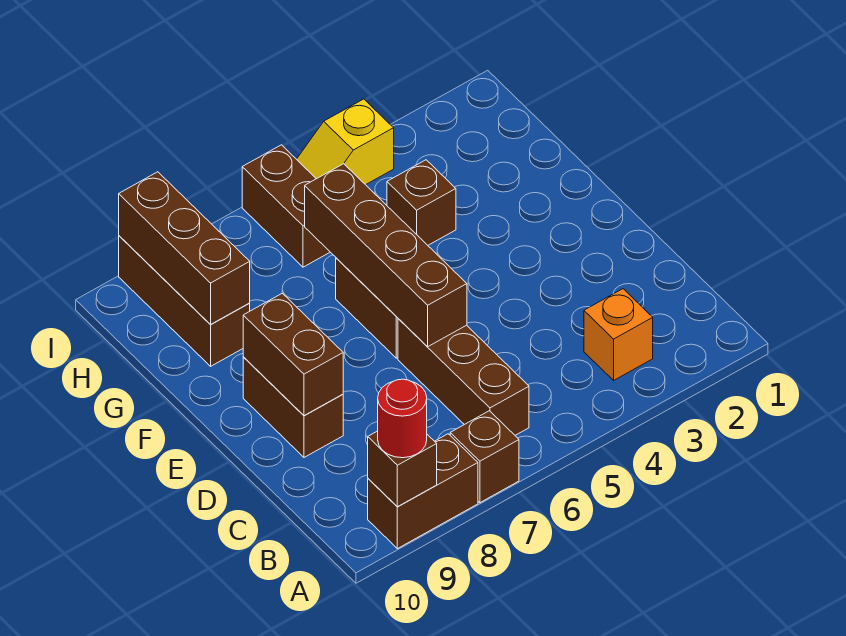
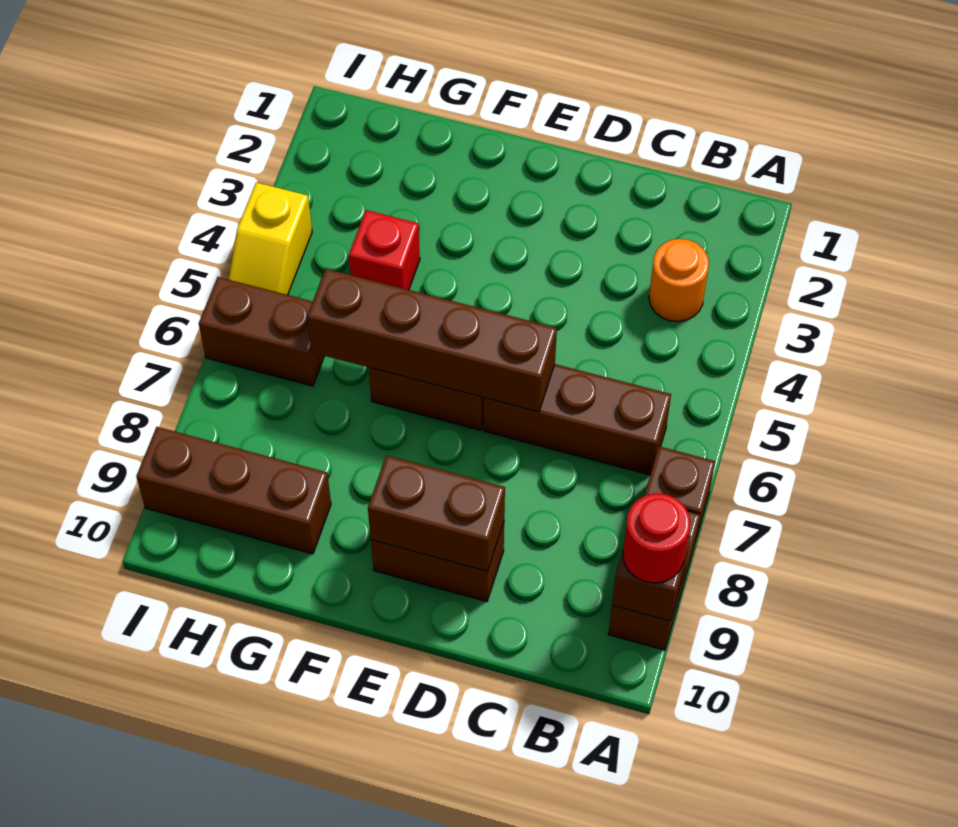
orange brick B3 level 1 -> orange round brick B3 level 1
brown brick G4 level 1 -> red brick G4 level 1
brown brick G9:I9 level 2 -> none

